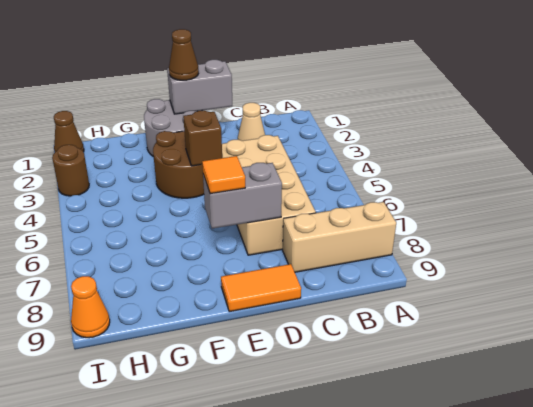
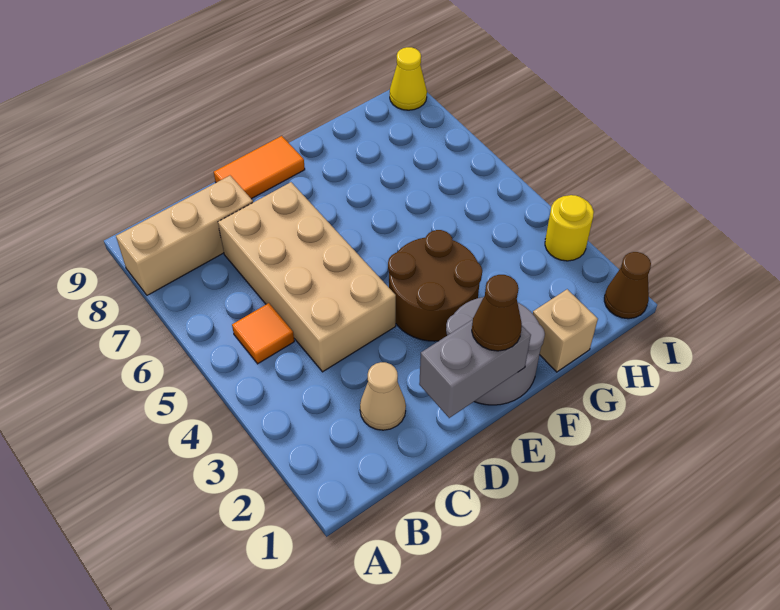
grey brick D7:E7 level 2 -> none
brown brick E4 level 2 -> none
orange tile E7 level 3 -> orange tile B5 level 1
none -> tan brick G1 level 1
brown round brick I3 level 1 -> yellow round brick I3 level 1
orange cone I9 level 1 -> yellow cone I9 level 1

